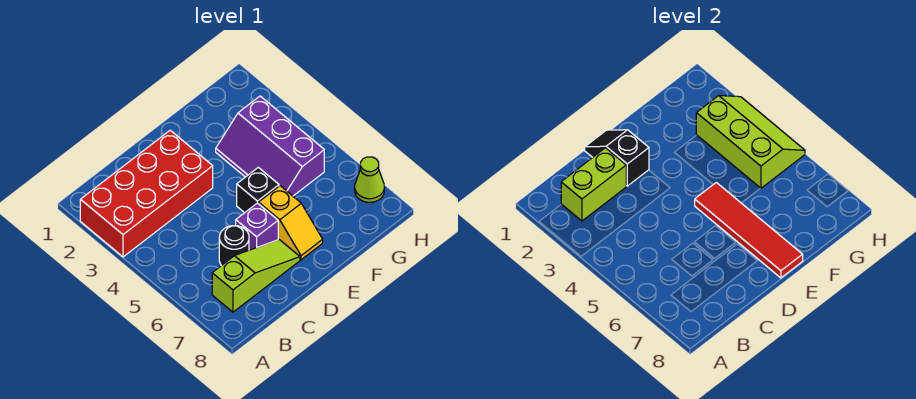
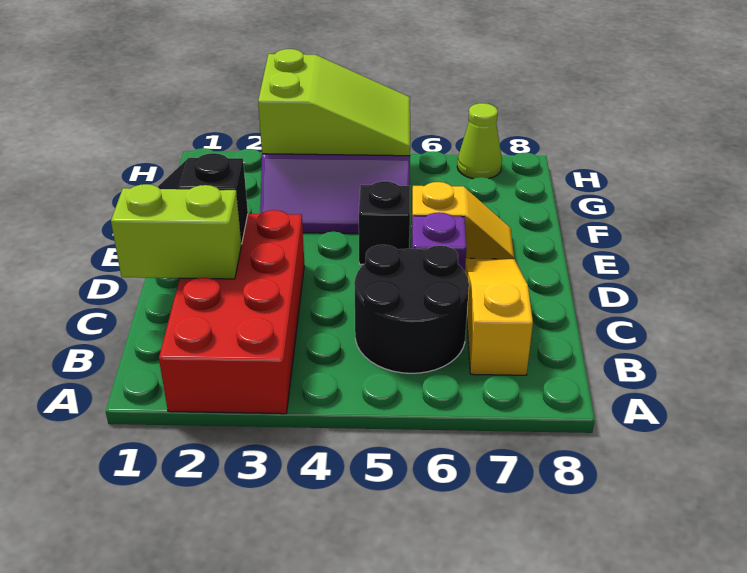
lime brick B2:C2 level 2 -> lime brick C1:C2 level 2
lime slope B7:D7 level 1 top B -> yellow slope B7:D7 level 1 top B
black round brick C6 level 1 -> black round brick B5:C6 level 1
red tile E5:E8 level 2 -> none
lime slope G3:H5 level 2 top G -> lime slope G3:H5 level 2 top 3

